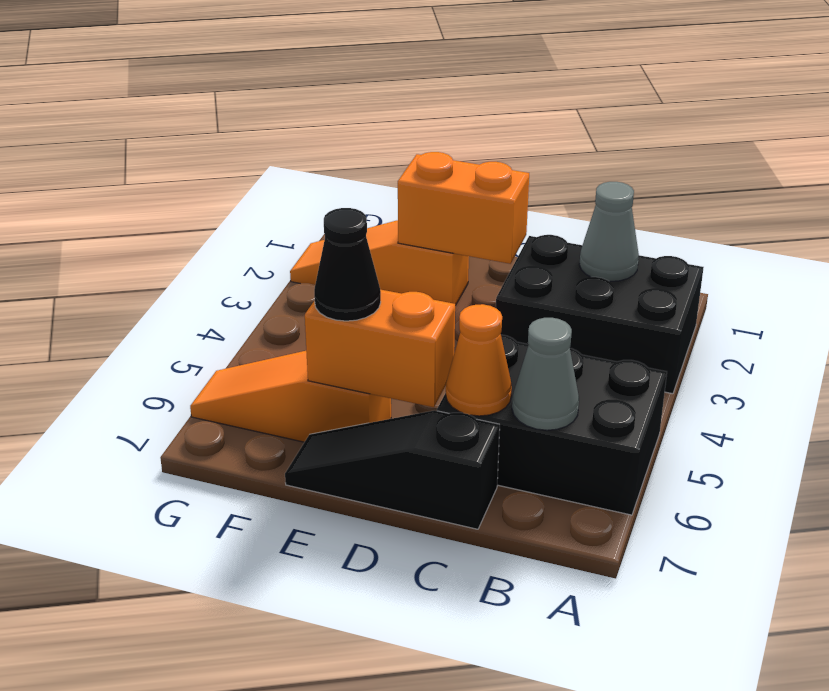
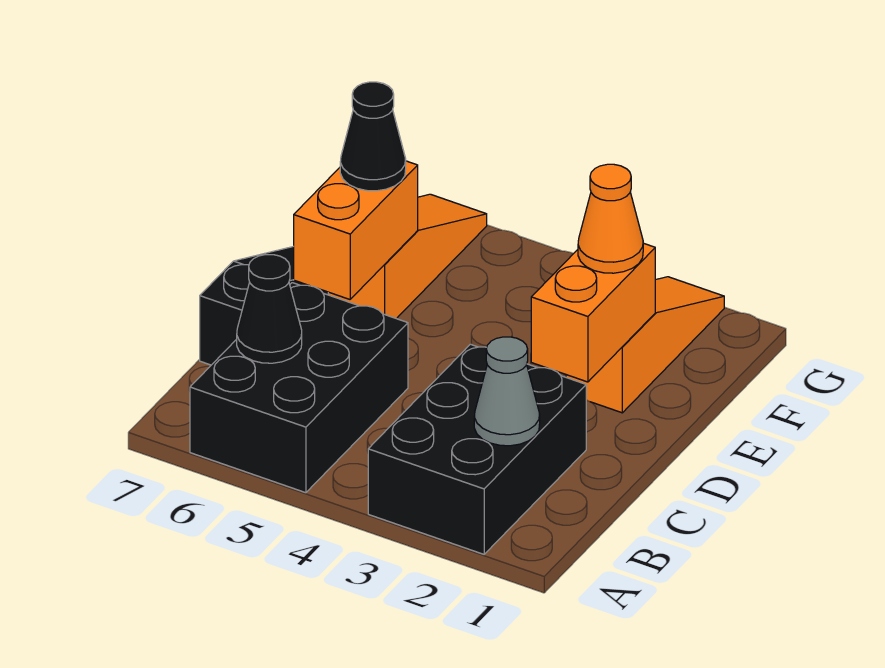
grey cone B6 level 2 -> black cone B6 level 2
orange cone C6 level 2 -> orange cone E2 level 3

